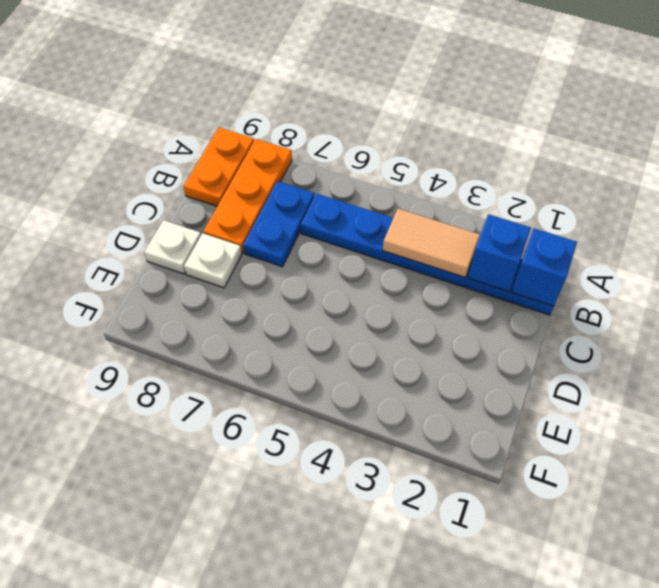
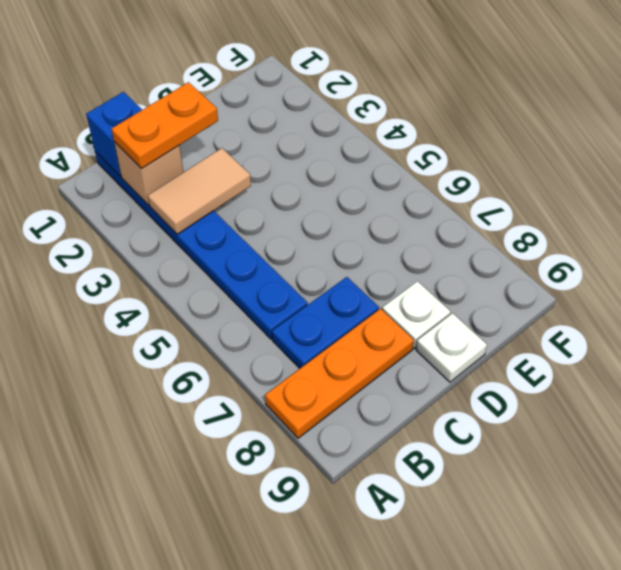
orange plate A9:B9 level 1 -> orange plate B2:C2 level 3
blue brick B2 level 2 -> tan brick B2 level 2
tan tile B3:B4 level 2 -> tan tile B3:C3 level 2

